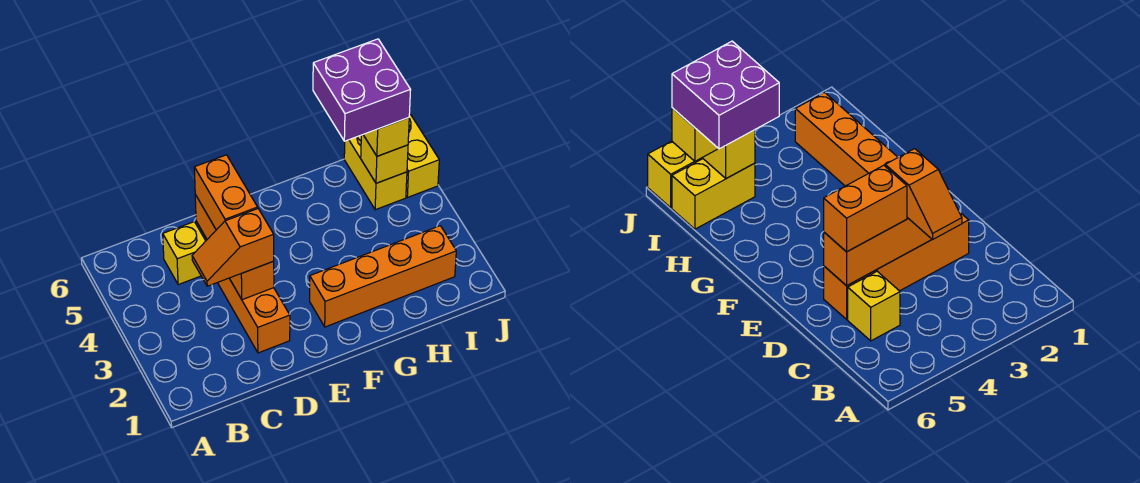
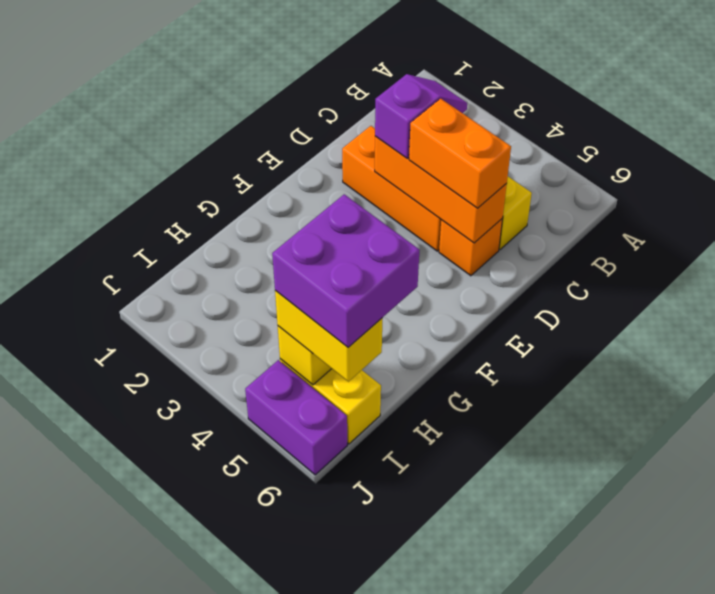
orange slope C3:D3 level 3 top D -> purple slope C3:D3 level 3 top D
orange brick F2:I2 level 1 -> none
yellow brick J5:J6 level 1 -> purple brick J5:J6 level 1

